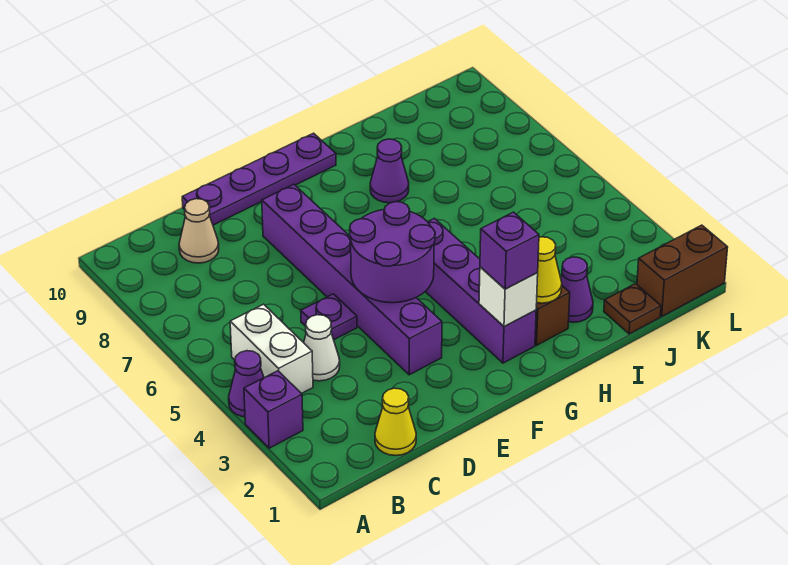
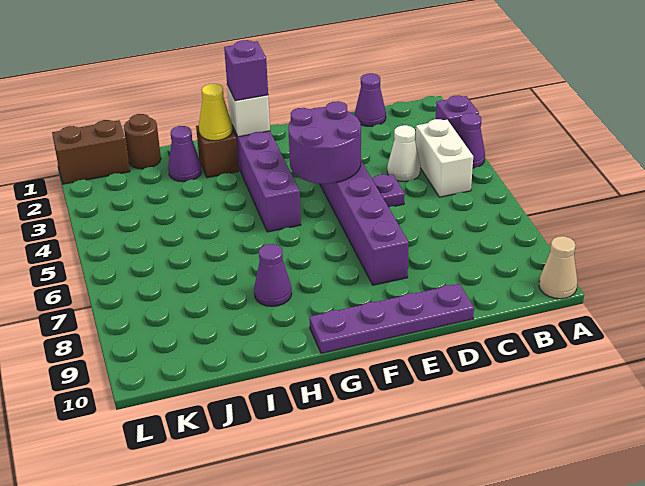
yellow cone C1 level 1 -> purple cone C1 level 1
tan cone C9 level 1 -> tan cone A10 level 1
brown plate J1 level 1 -> brown round brick J1 level 1

